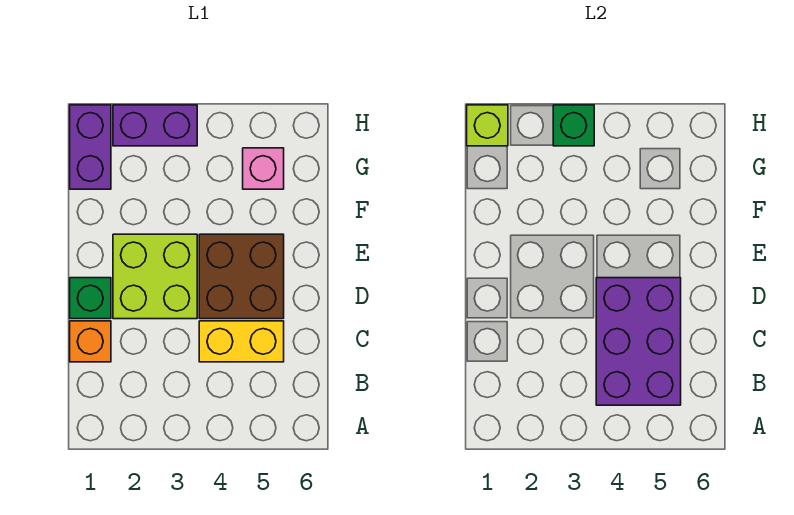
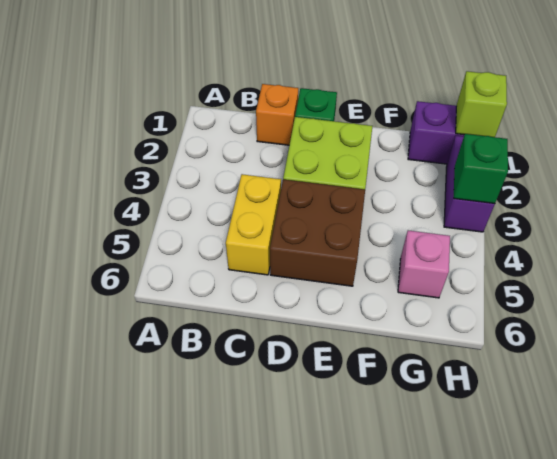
purple brick B4:D5 level 2 -> none

